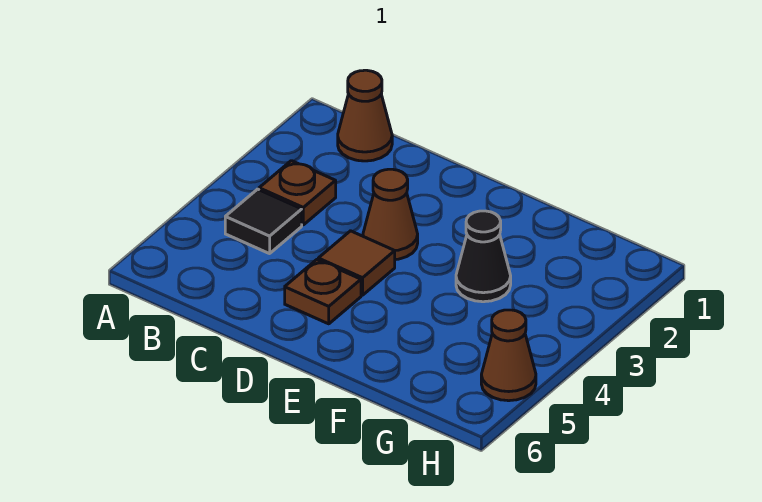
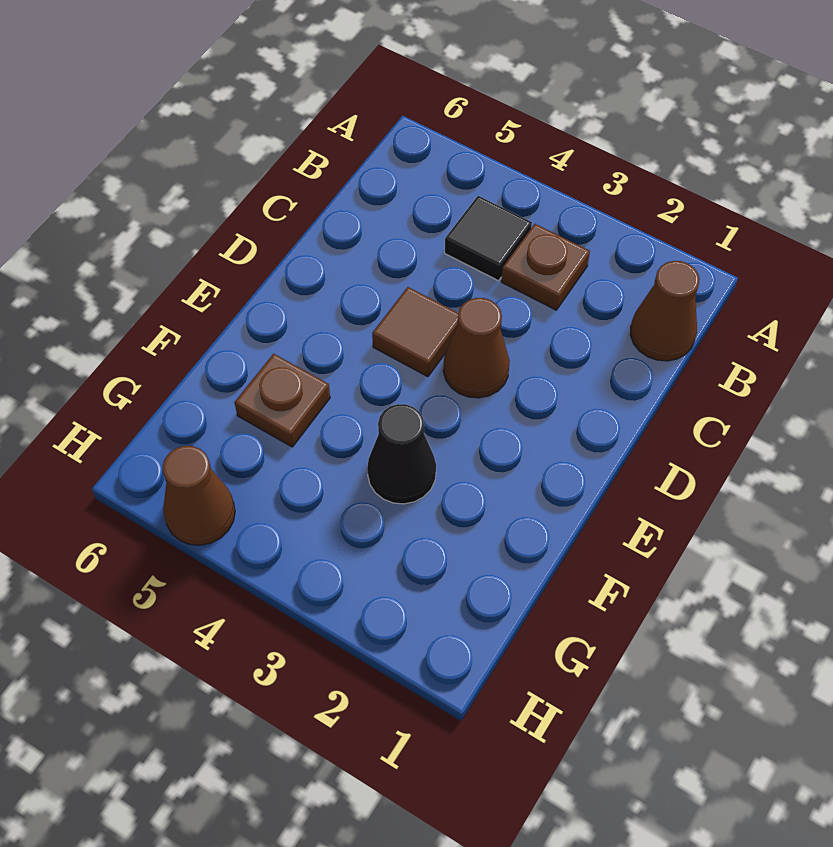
brown plate D5 level 1 -> brown plate F5 level 1

